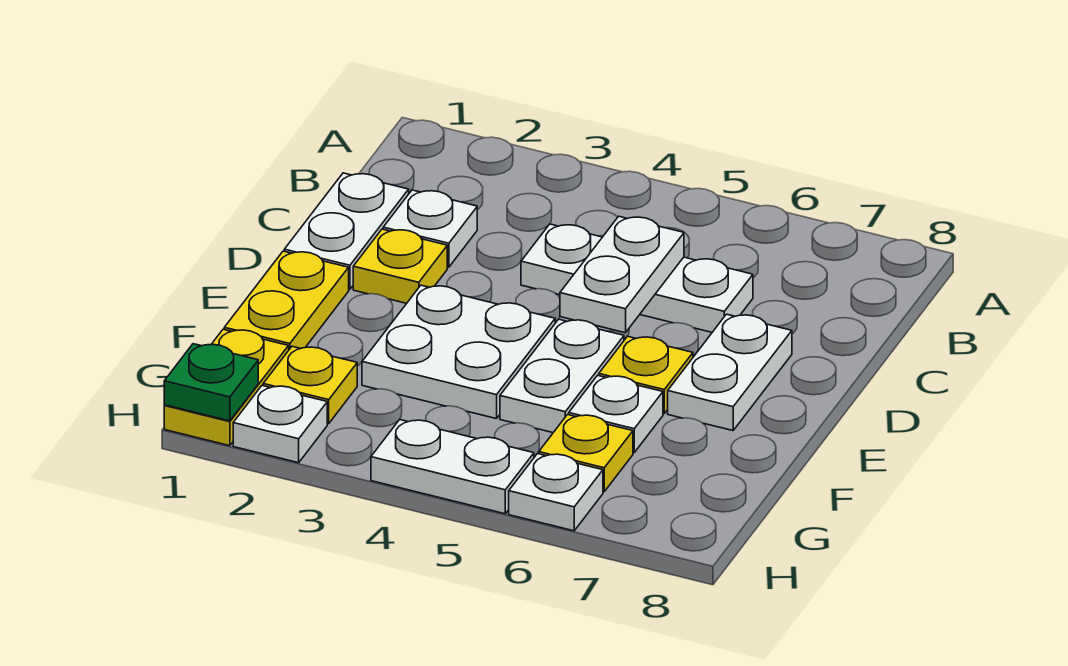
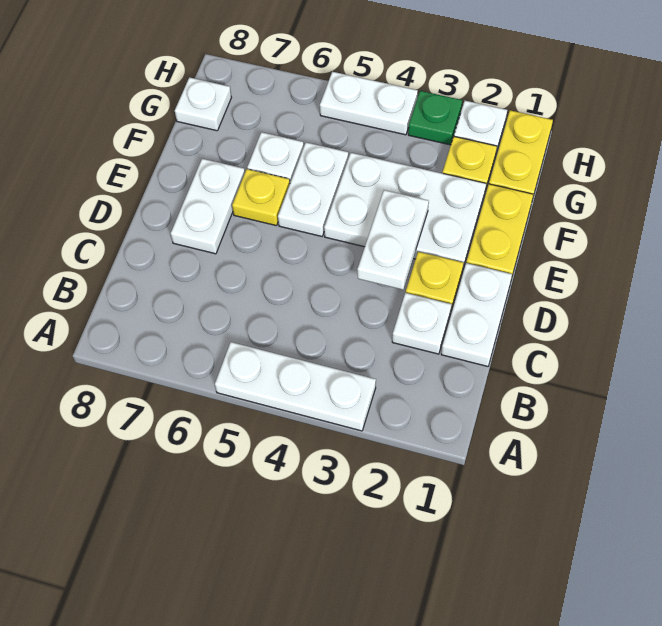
white plate C4:C6 level 1 -> white plate A3:A5 level 1
white plate C5:D5 level 2 -> white plate D3:E3 level 2
white plate E3:F4 level 1 -> white plate E2:F4 level 1
yellow plate G6 level 1 -> none
green plate H1 level 2 -> green plate H3 level 1
white plate H6 level 1 -> white plate G8 level 1

